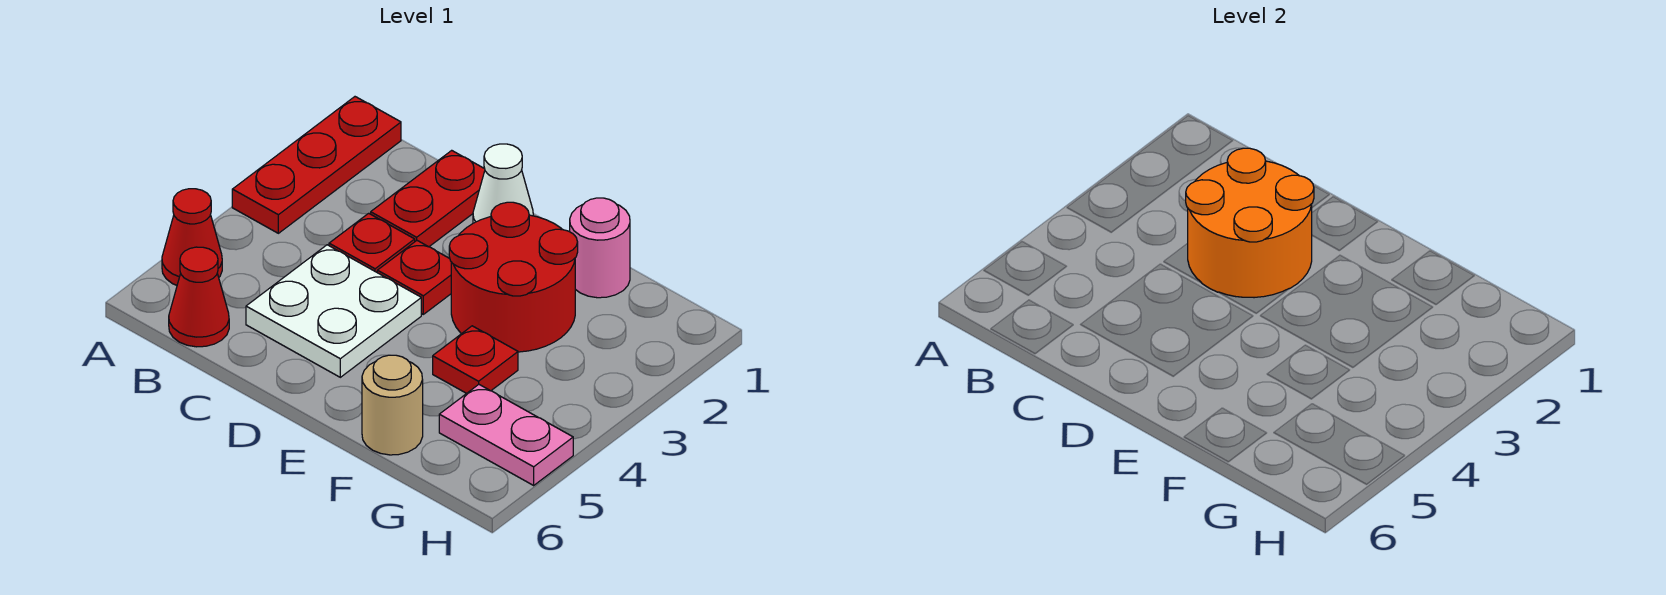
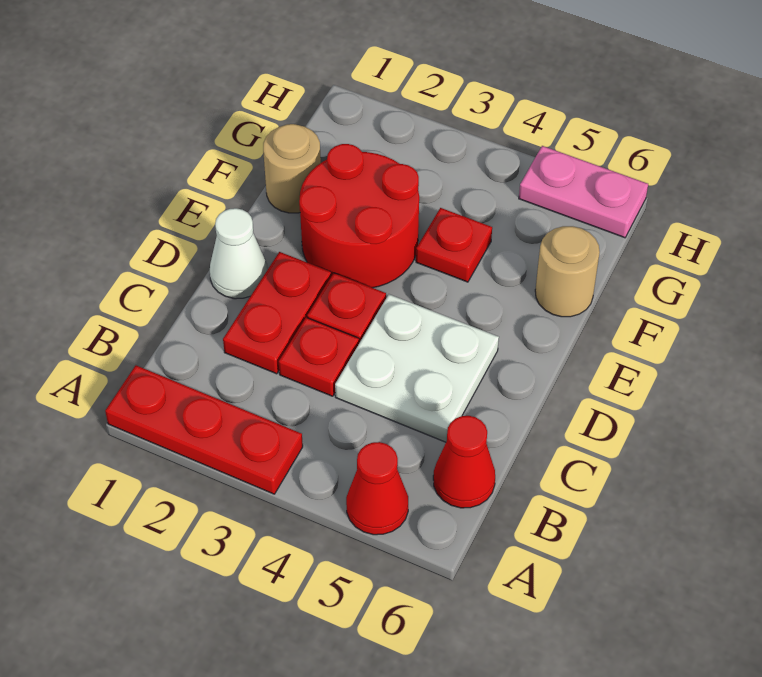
red plate C1:C2 level 1 -> red plate C2:D2 level 1
orange round brick C2:D3 level 2 -> none
pink round brick F1 level 1 -> tan round brick F1 level 1
pink plate G5:H5 level 1 -> pink plate H5:H6 level 1

